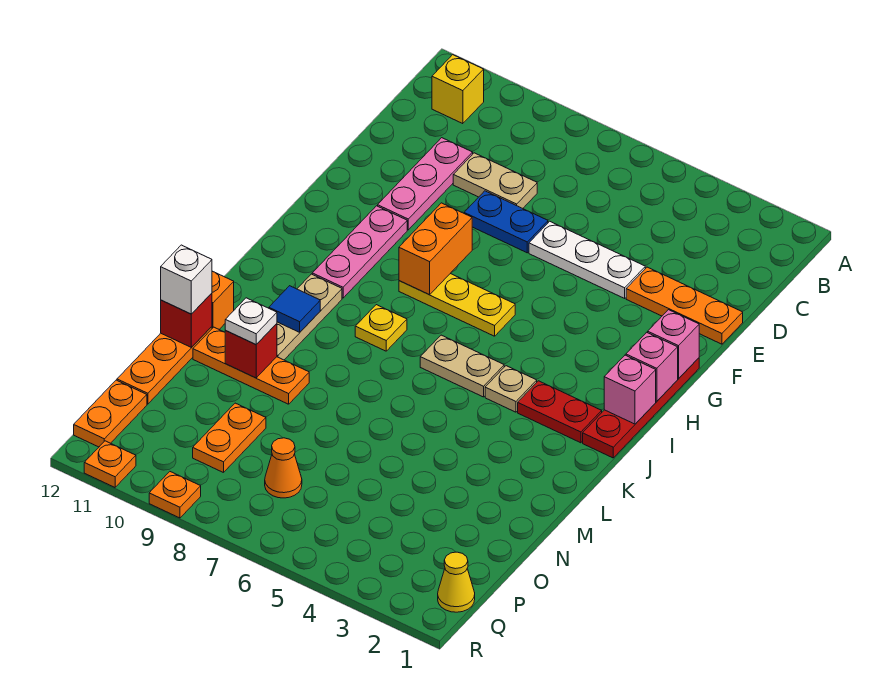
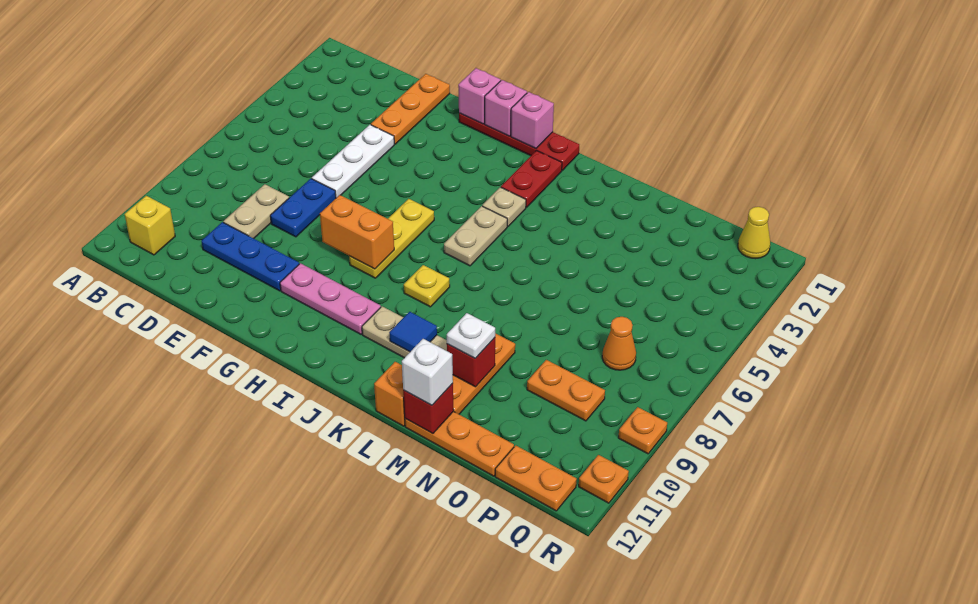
pink plate D10:F10 level 1 -> blue plate D10:F10 level 1

